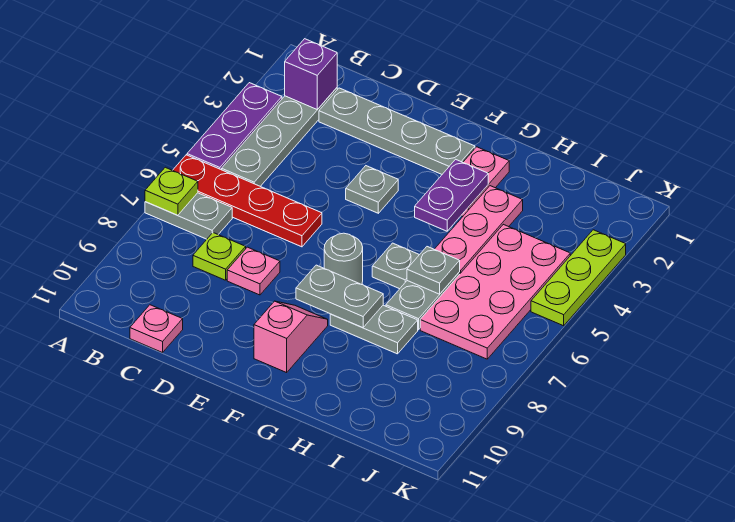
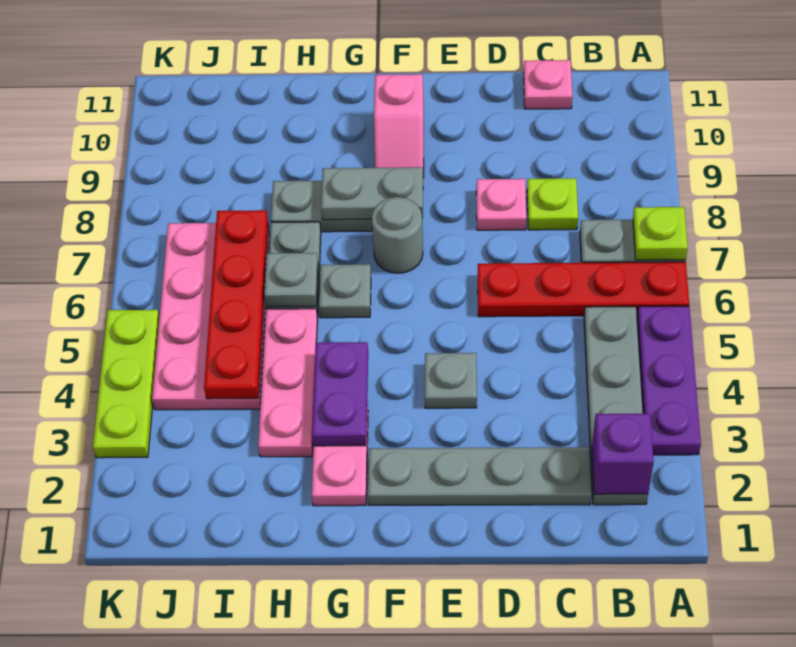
none -> red plate I4:I7 level 2

